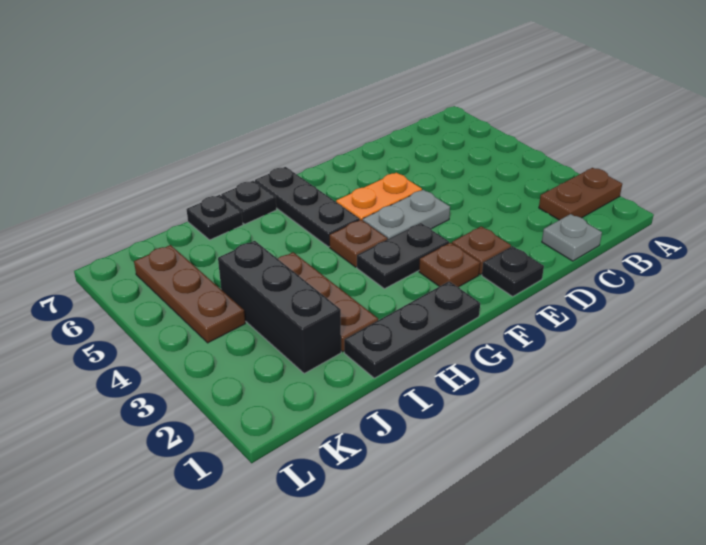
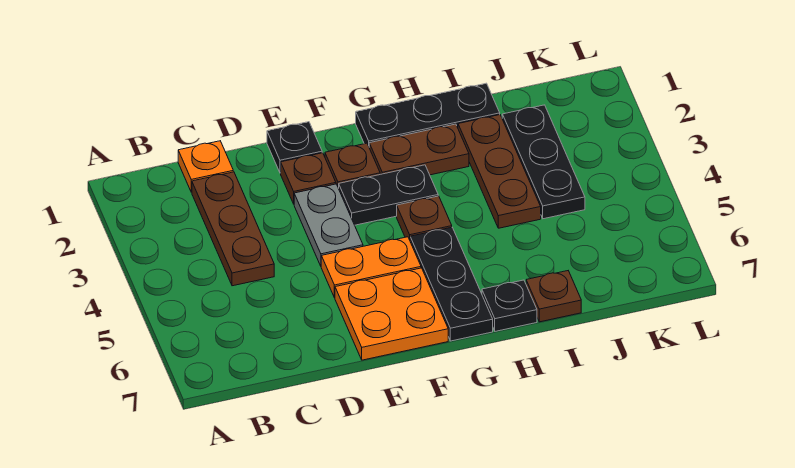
brown plate A2:B2 level 1 -> brown plate G2:H2 level 1
grey plate C1 level 1 -> orange plate C1 level 1
grey plate E4:F4 level 1 -> grey plate E3:E4 level 1
none -> orange plate E6:F7 level 1
black plate I7 level 1 -> brown plate I7 level 1
black brick J2:J4 level 1 -> black plate J2:J4 level 1
brown plate K4:K6 level 1 -> brown plate C2:C4 level 1

